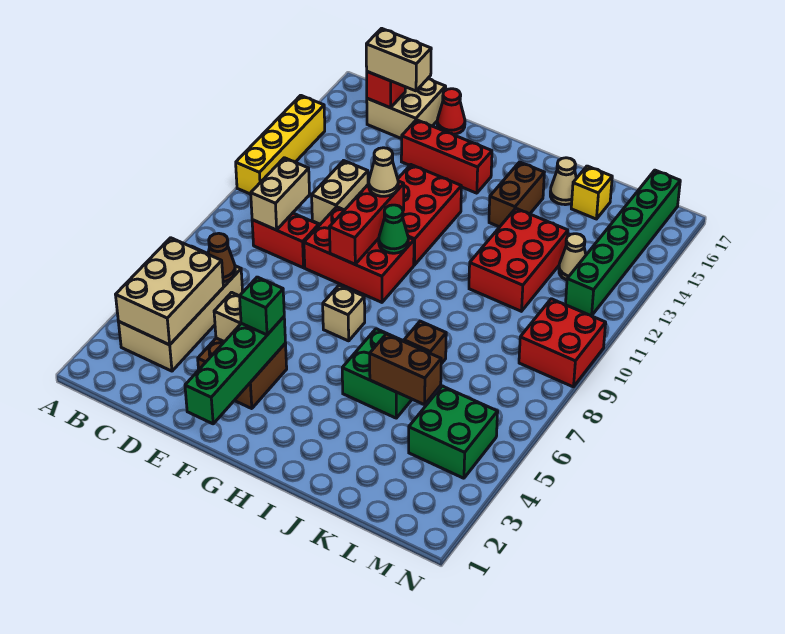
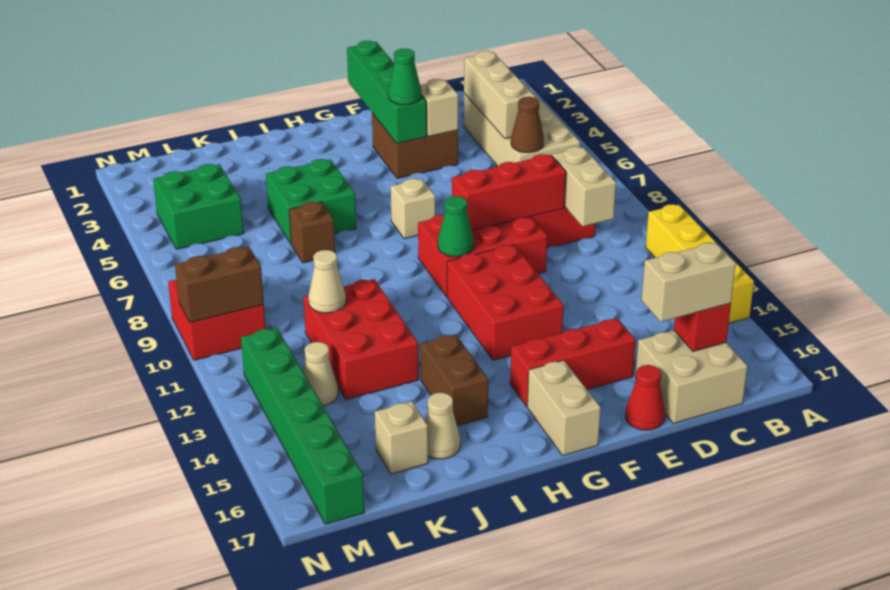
tan brick B3:C5 level 2 -> tan brick C3:C5 level 2
tan brick D11:D12 level 1 -> tan brick G16:G17 level 1
green brick F4 level 3 -> green cone F4 level 3
red brick F9:F11 level 2 -> red brick D9:F9 level 2
tan cone F11 level 3 -> tan cone K11 level 2
brown brick J5:K5 level 2 -> brown brick M10:N10 level 2
yellow brick K16 level 1 -> tan brick K16 level 1

